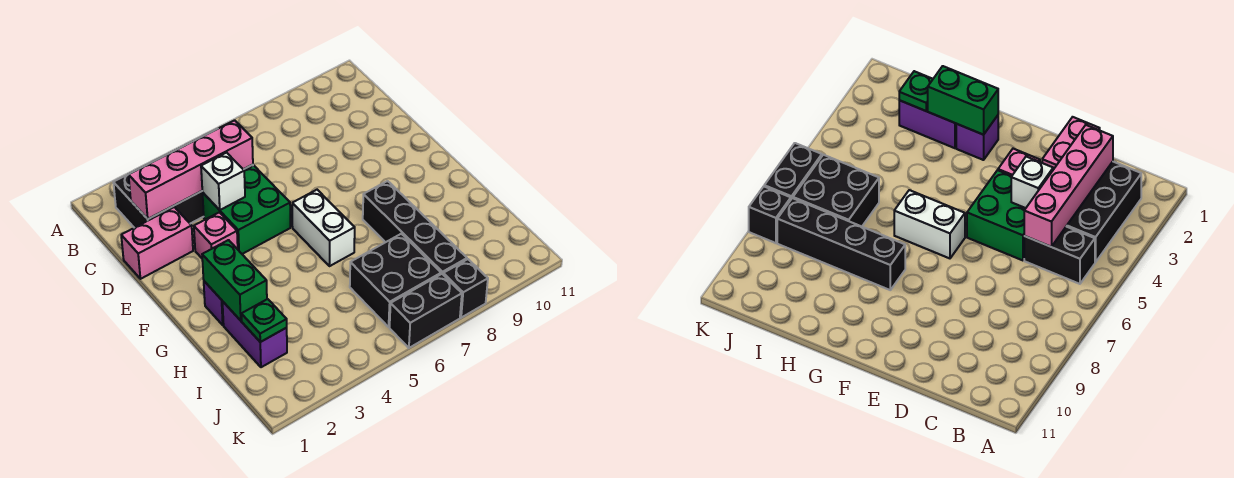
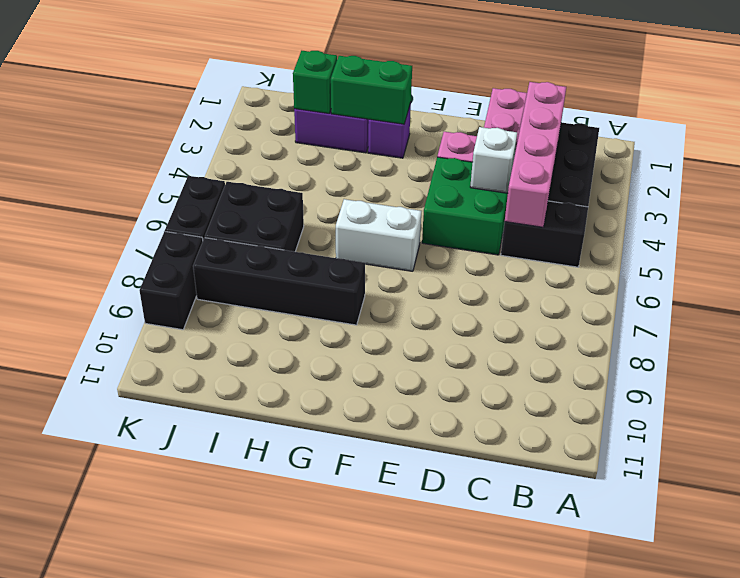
green plate I2 level 2 -> green brick I2 level 2
black brick K8 level 1 -> black brick K8:K9 level 1

